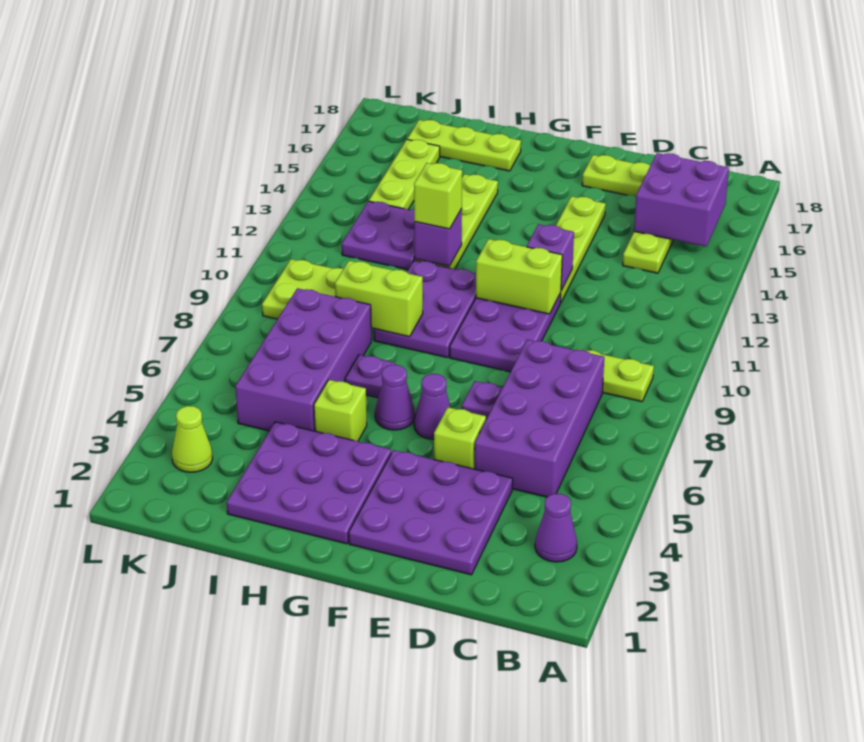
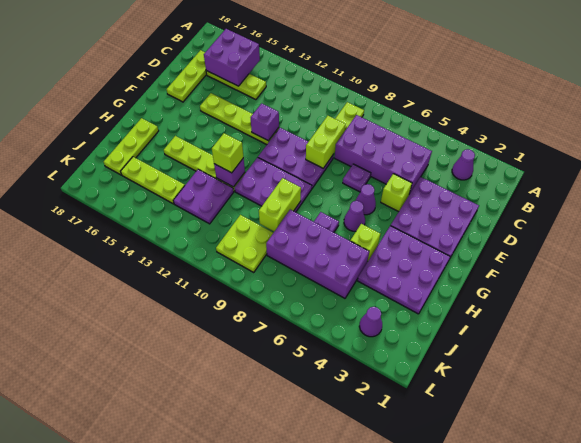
lime brick E11:F11 level 2 -> lime brick D9:E9 level 2
lime cone K3 level 1 -> purple cone K3 level 1

